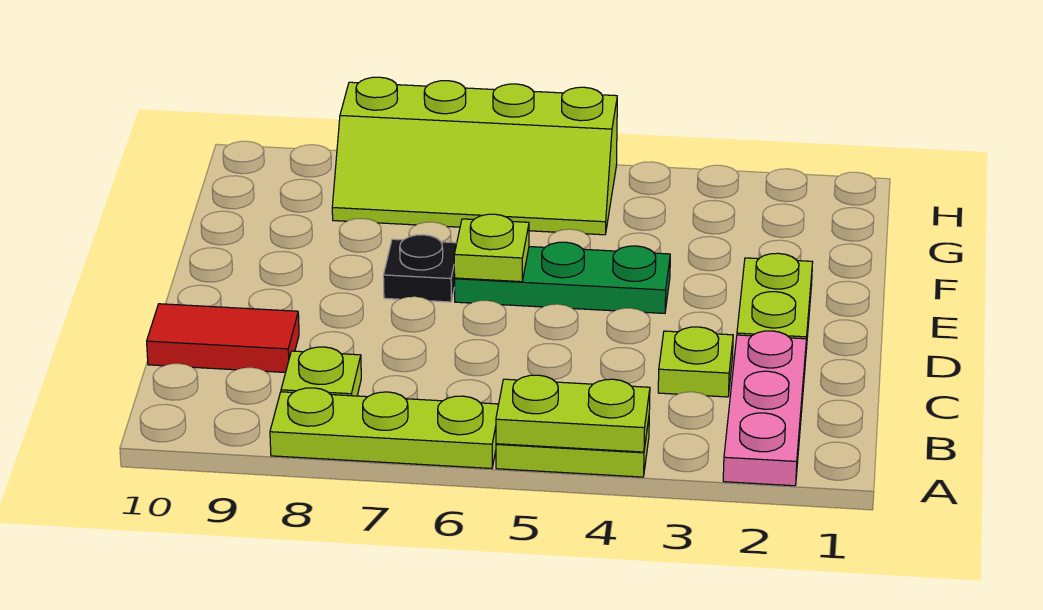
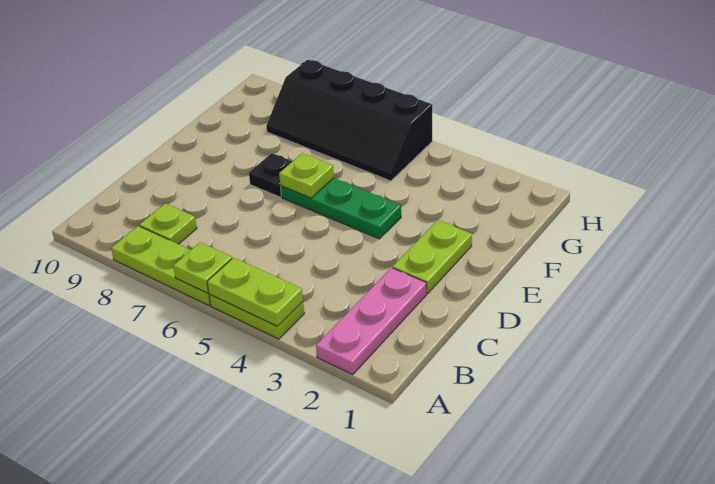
lime plate C3 level 1 -> lime plate A6 level 2
red tile C9:C10 level 1 -> none
lime slope G5:H8 level 1 top H -> black slope G5:H8 level 1 top H

